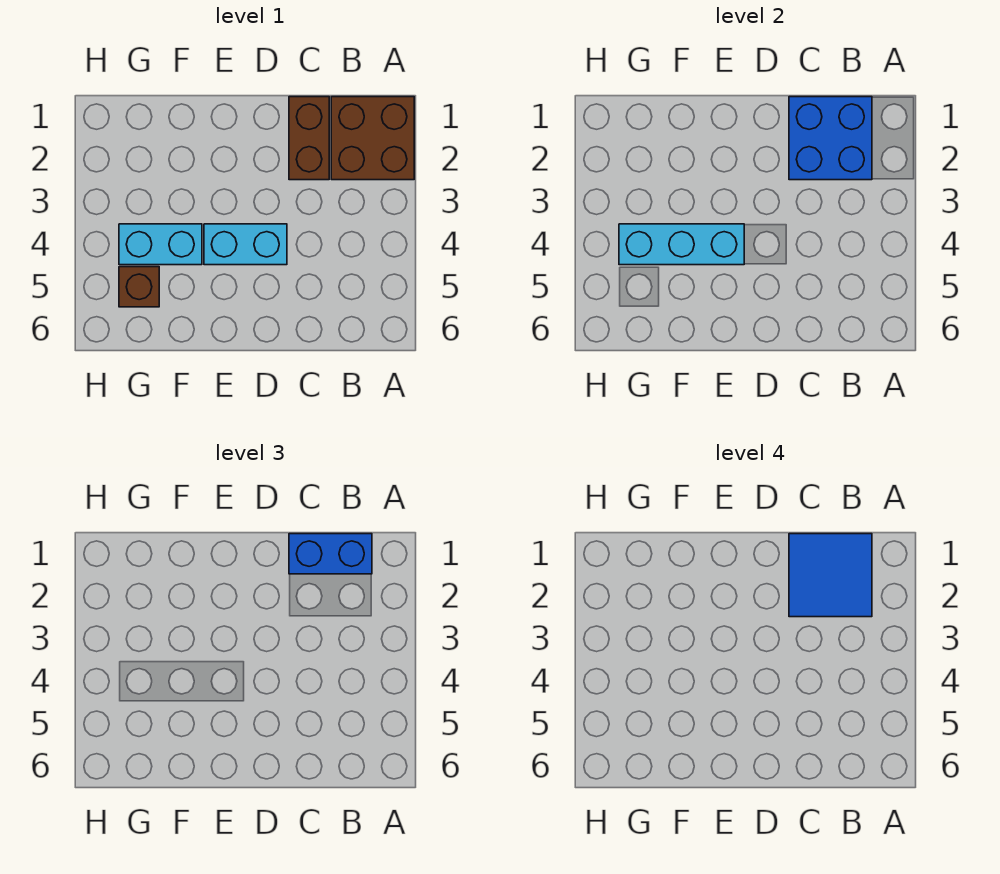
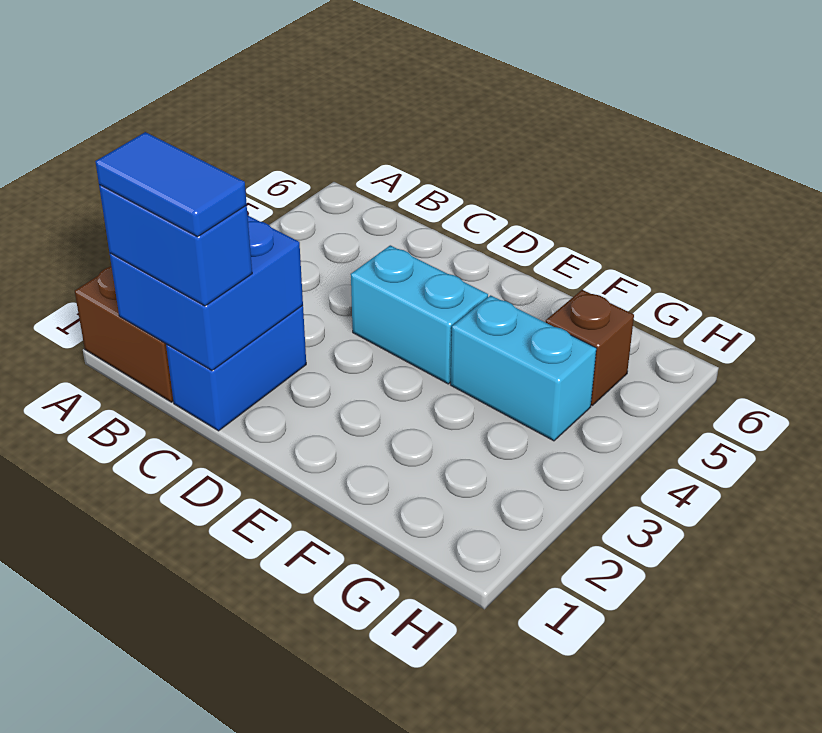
blue tile B1:C2 level 4 -> blue tile B1:C1 level 4
brown brick C1:C2 level 1 -> blue brick C1:C2 level 1
cyan brick E4:G4 level 2 -> none

